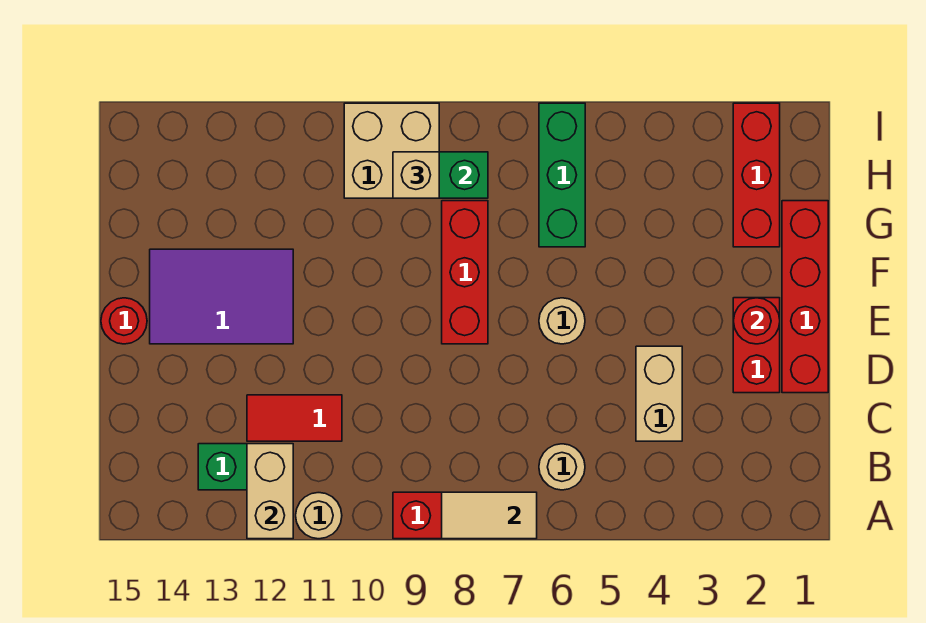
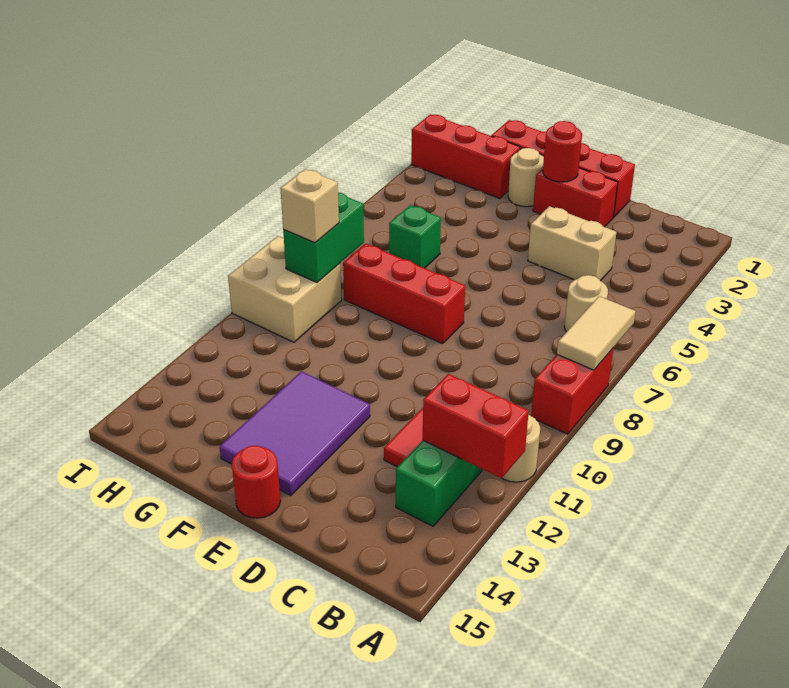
tan brick A12:B12 level 2 -> red brick A12:B12 level 2
tan round brick E6 level 1 -> tan round brick F2 level 1
green brick G6:I6 level 1 -> green brick G6 level 1

